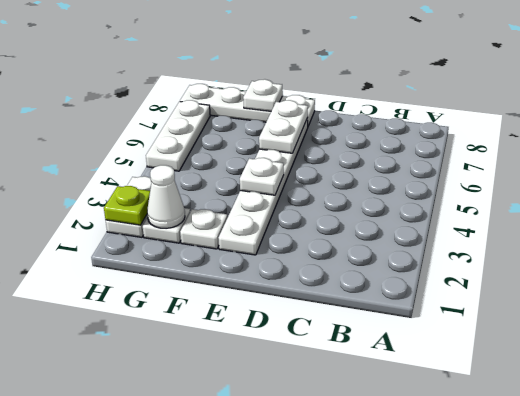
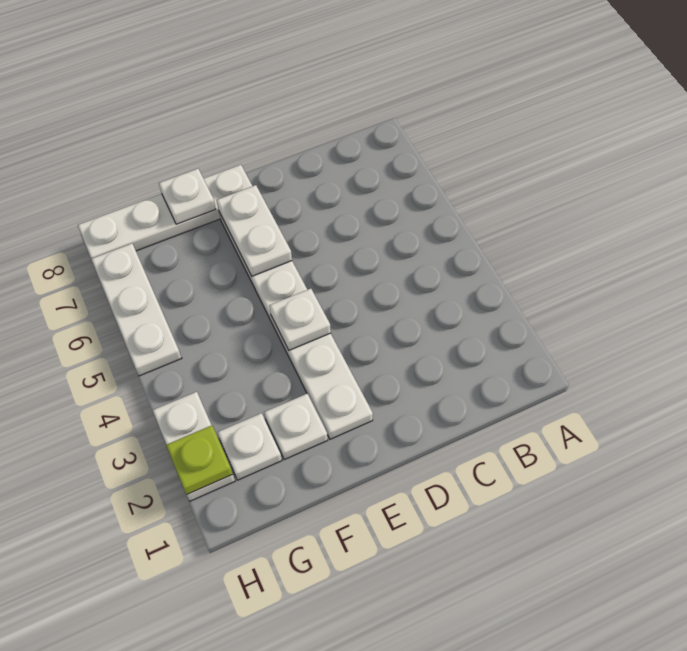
white cone G2 level 2 -> none

